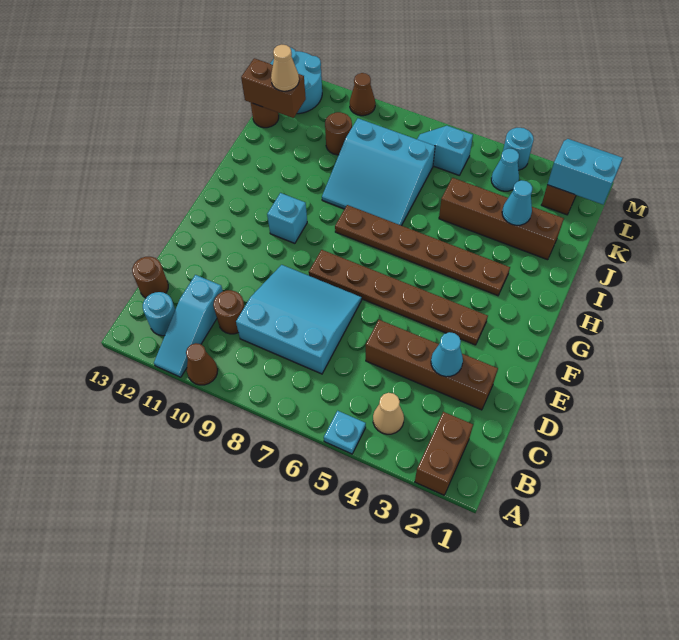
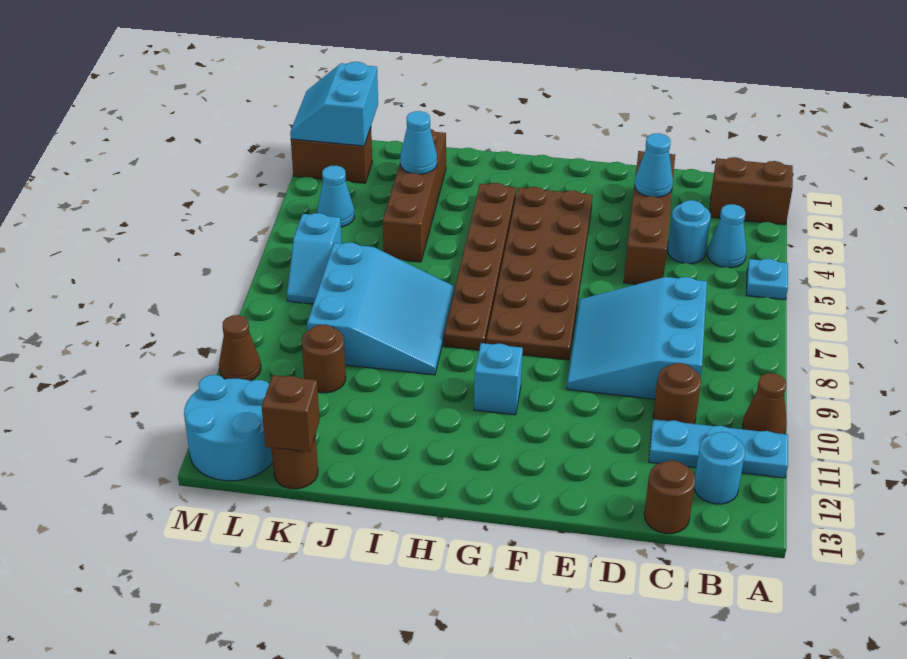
cyan slope A11:C11 level 1 top C -> cyan plate A11:C11 level 1
tan cone B4 level 1 -> cyan cone B4 level 1
brown plate F3:F8 level 1 -> brown plate F3:G8 level 1
brown brick K12:K13 level 2 -> brown brick K13 level 2
tan cone K12 level 3 -> none
cyan round brick M4 level 1 -> cyan round brick C4 level 1

